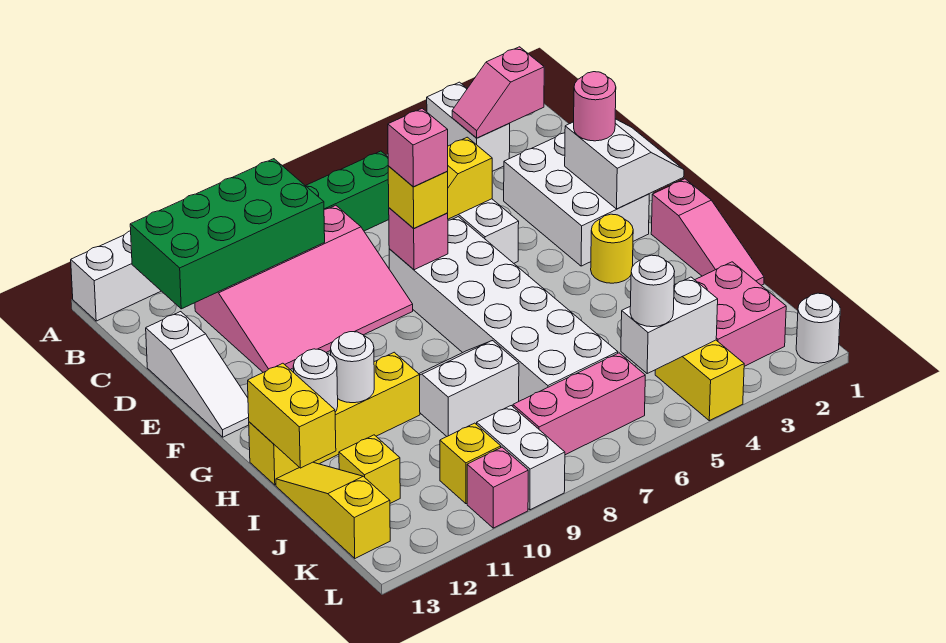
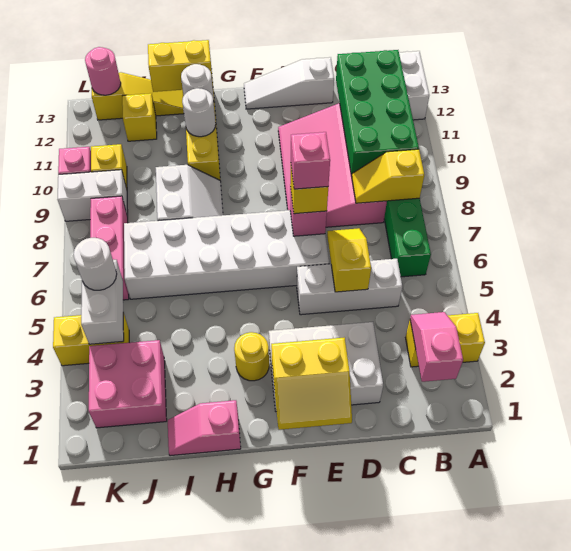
white brick A3:B3 level 1 -> yellow brick A3:B3 level 1
none -> yellow slope B8:C8 level 2 top B
white slope E1:F2 level 2 top 2 -> yellow slope E1:F2 level 2 top 2
pink round brick E2 level 3 -> pink round brick K13 level 2
pink slope G1:I1 level 1 top G -> pink slope H1:I1 level 1 top H
white round brick L1 level 1 -> none

